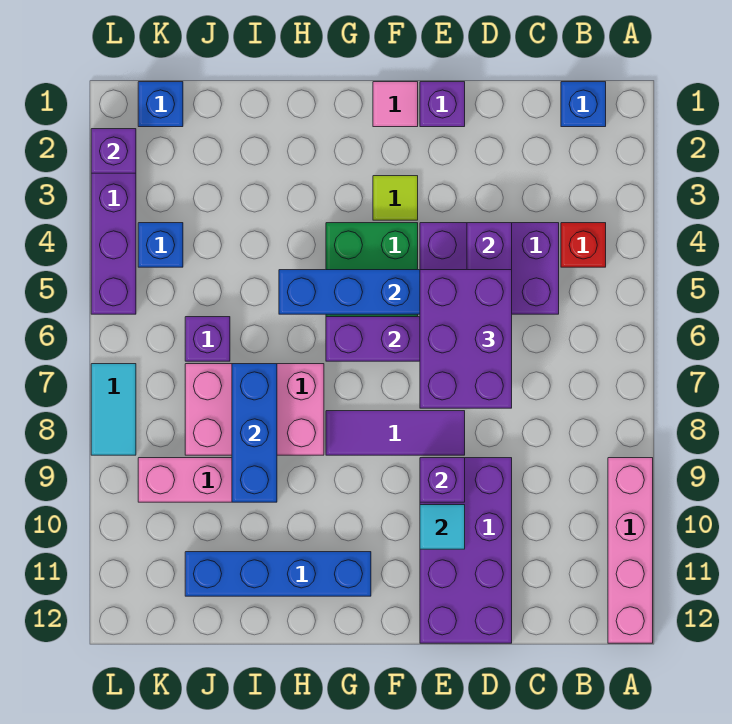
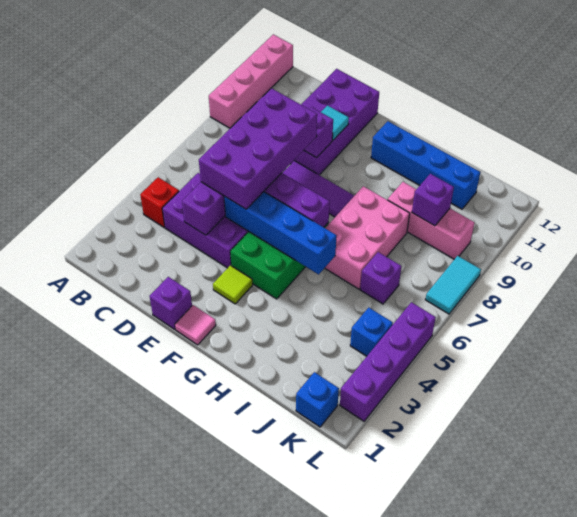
blue brick B1 level 1 -> none
purple brick D5:E7 level 3 -> purple brick D5:E8 level 3
pink brick H7:J8 level 1 -> pink brick H6:I8 level 1
blue brick I7:I9 level 2 -> none
purple brick L2 level 2 -> purple brick J9 level 2

